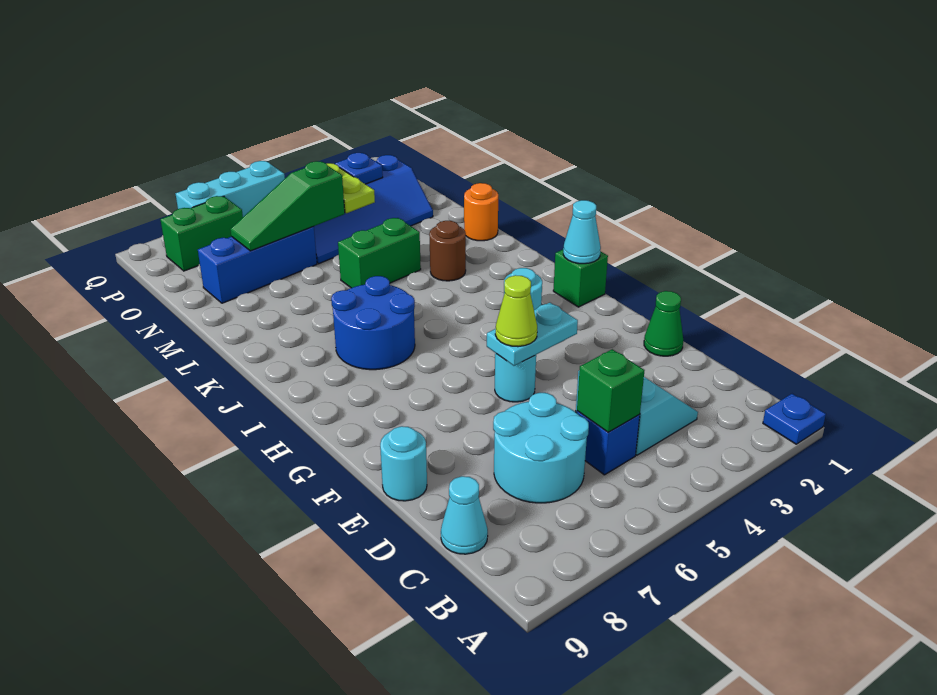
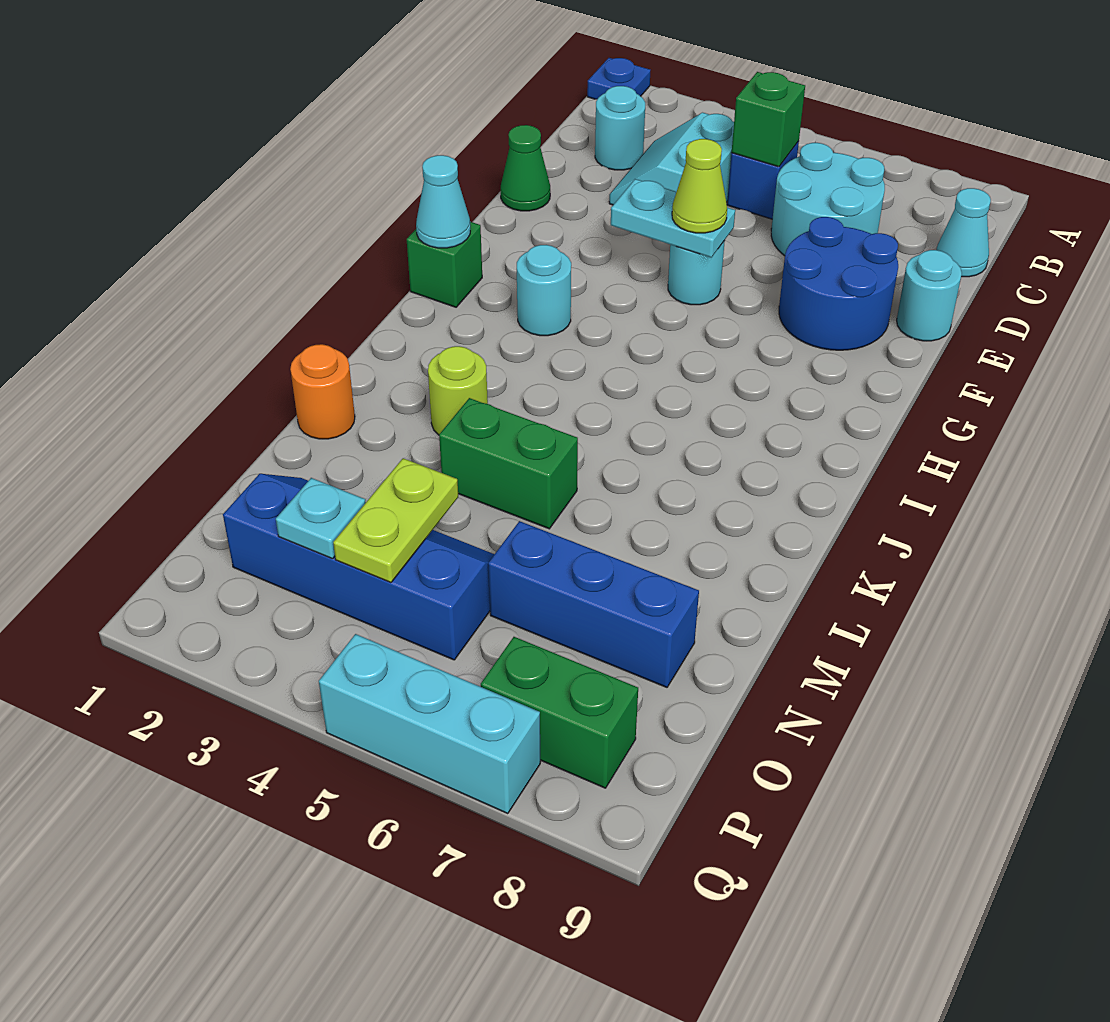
none -> cyan round brick C2 level 1
blue round brick I6:J7 level 1 -> blue round brick E7:F8 level 1
brown round brick K3 level 1 -> lime round brick K3 level 1
green slope N5:N7 level 2 top 5 -> none
blue plate O3 level 2 -> cyan plate O3 level 2

